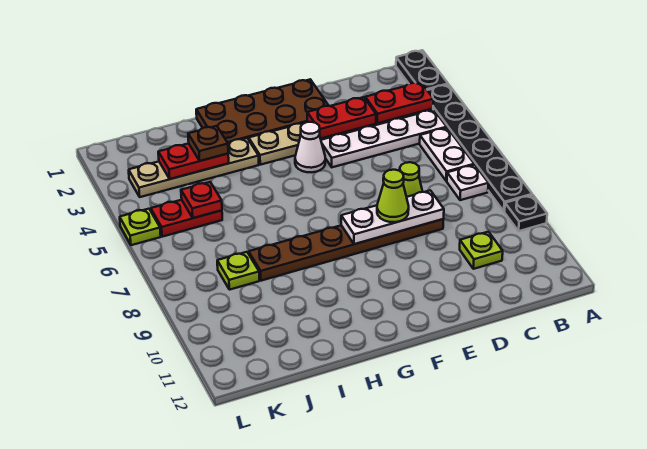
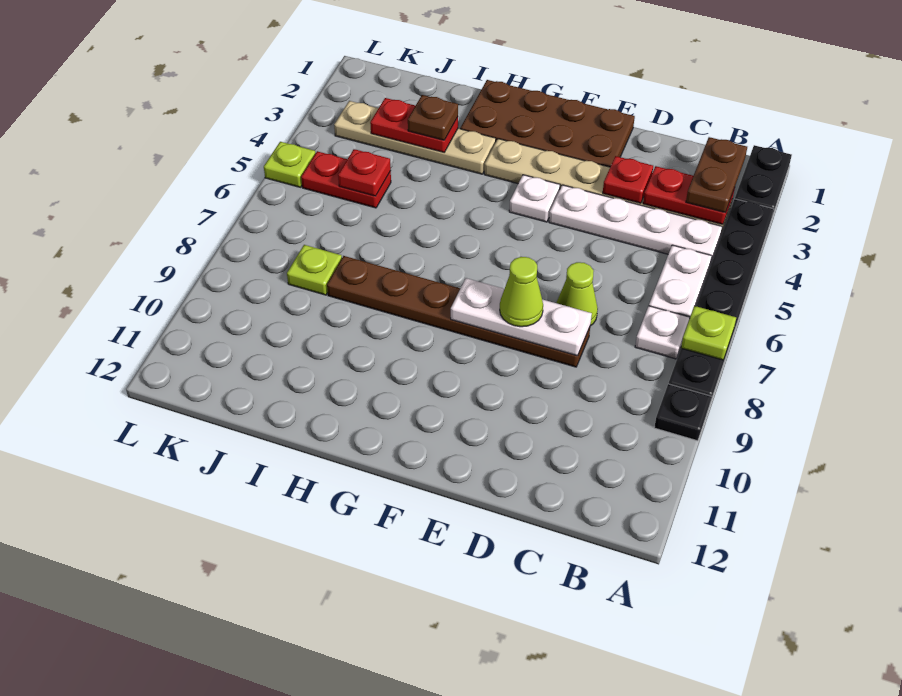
none -> brown plate B2:B3 level 3
lime plate C10 level 1 -> lime plate A7 level 2
red plate D3:E3 level 2 -> red plate D3 level 2
white cone F4 level 1 -> white plate F4 level 1

